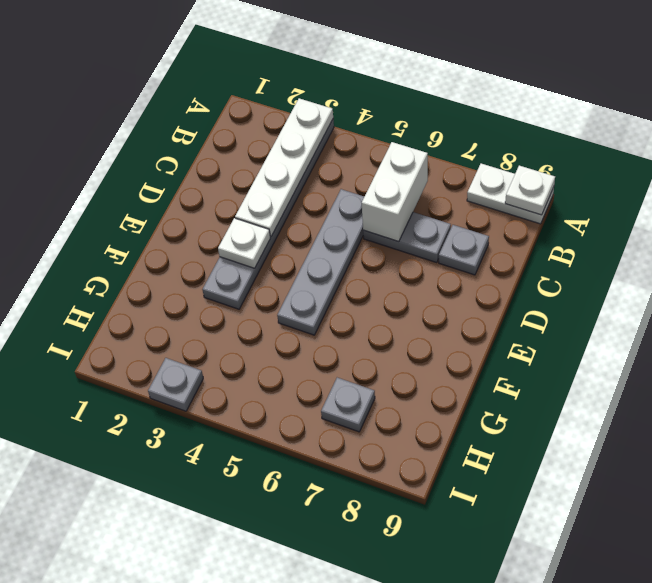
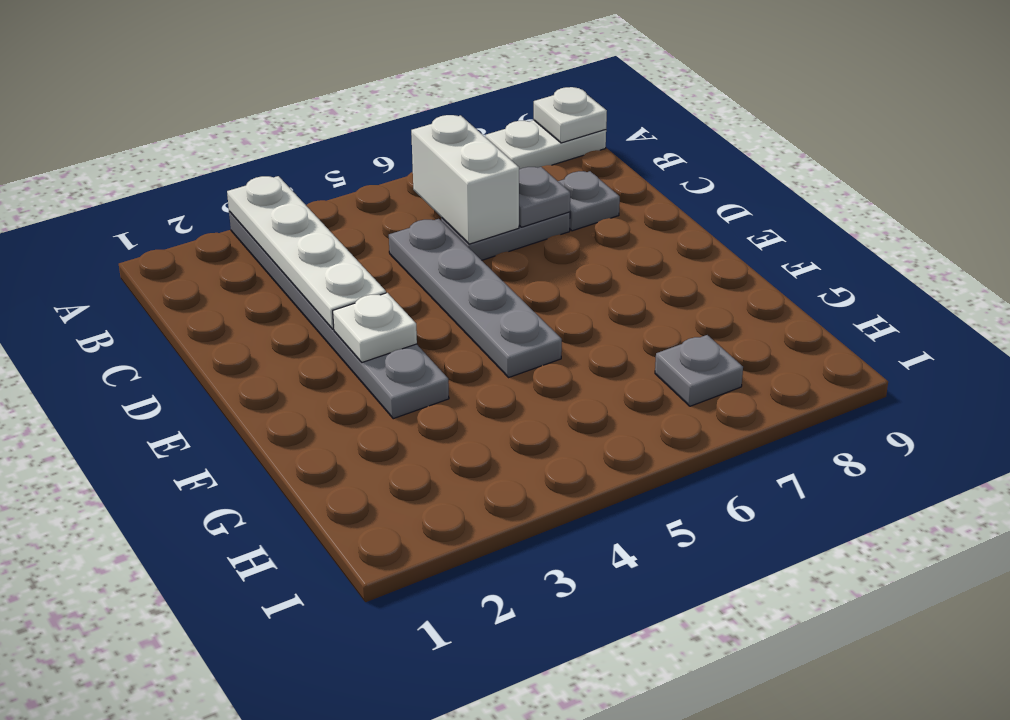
grey plate I3 level 1 -> grey plate C7 level 2

